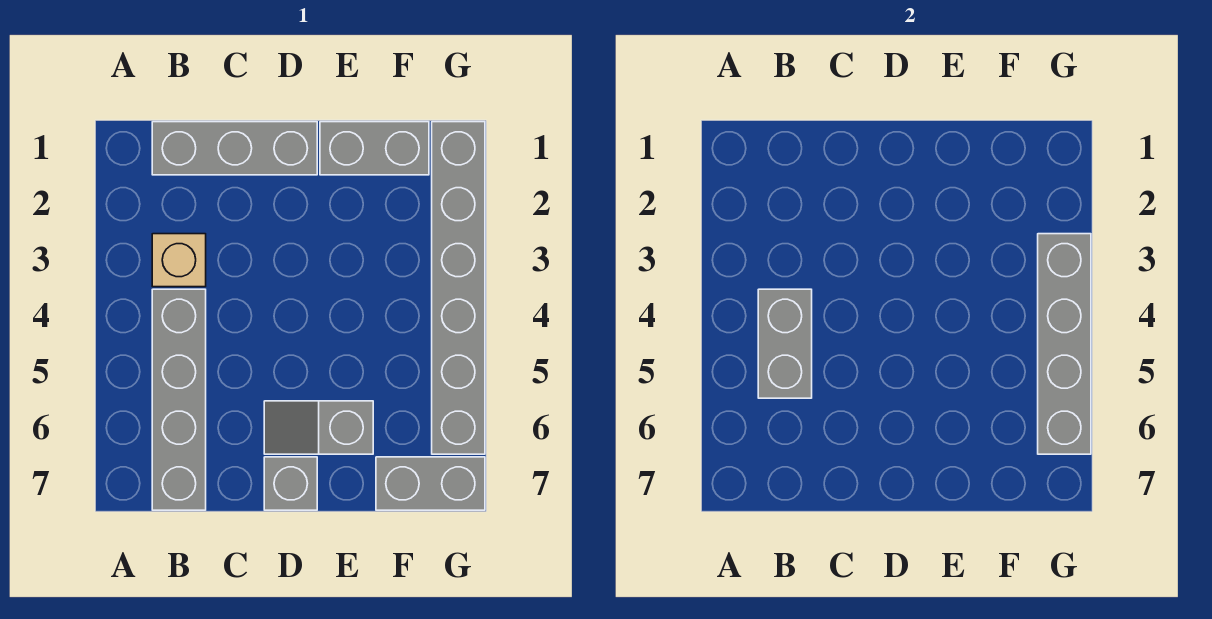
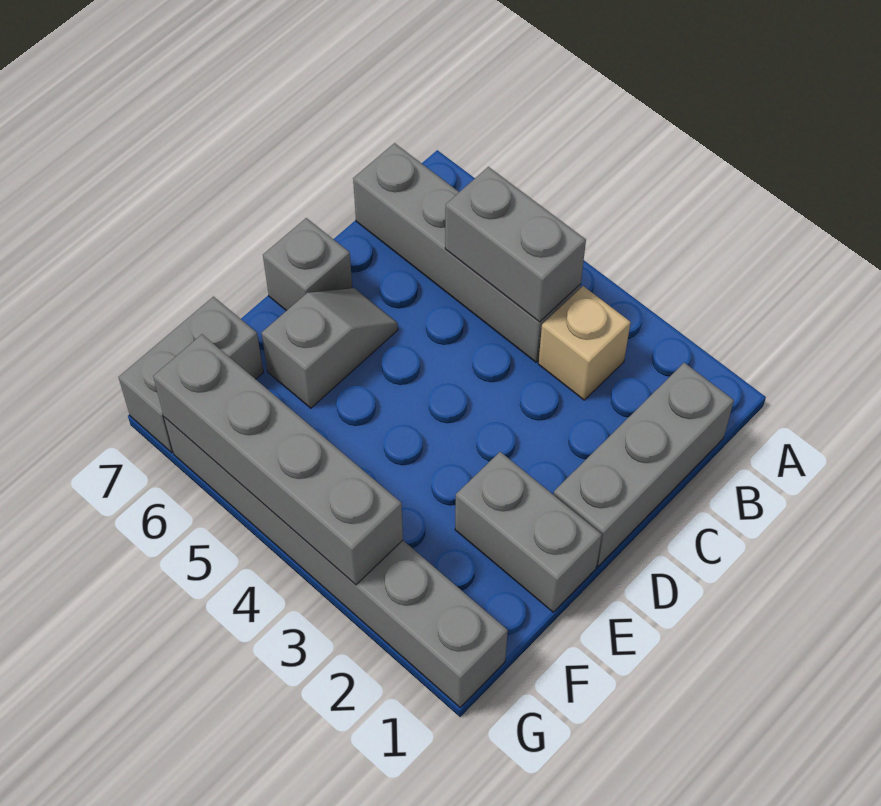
grey brick E1:F1 level 1 -> grey brick E1:E2 level 1

